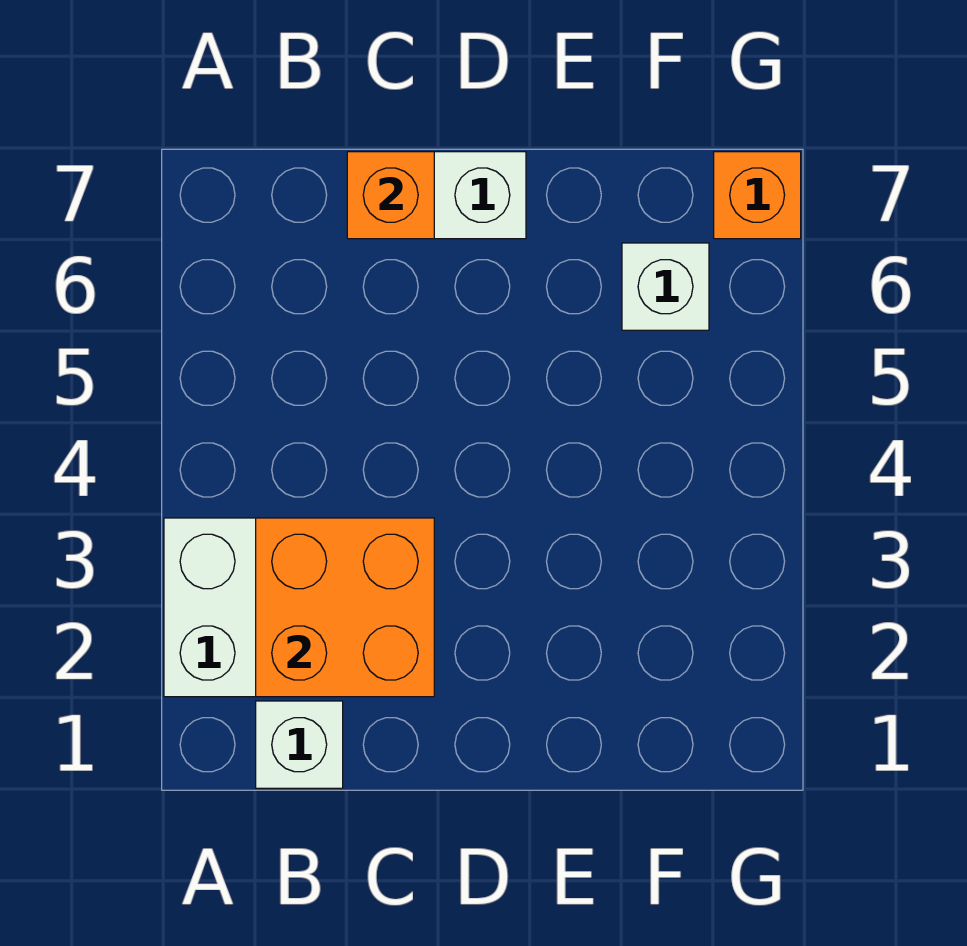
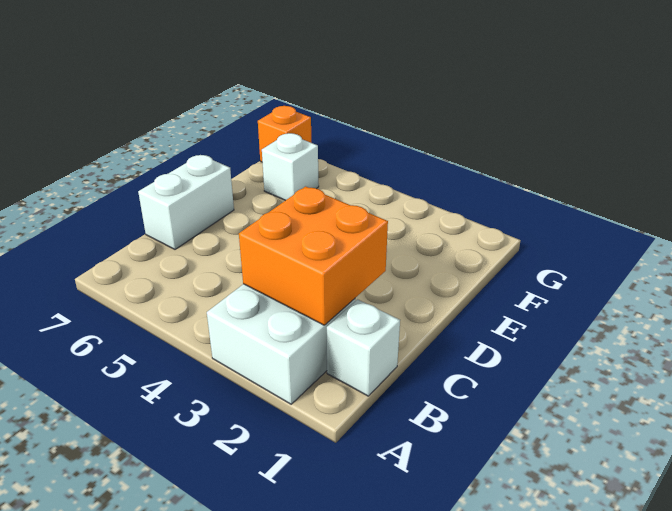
orange brick C7 level 2 -> none

